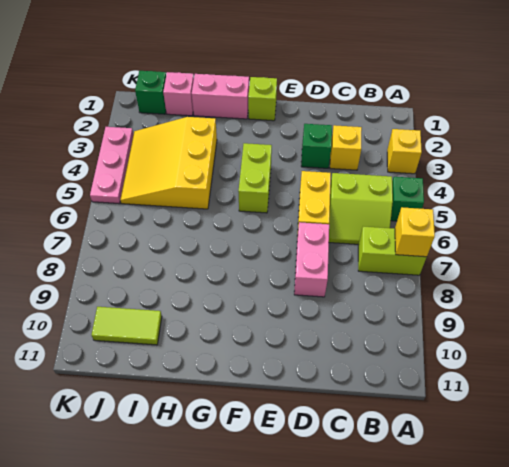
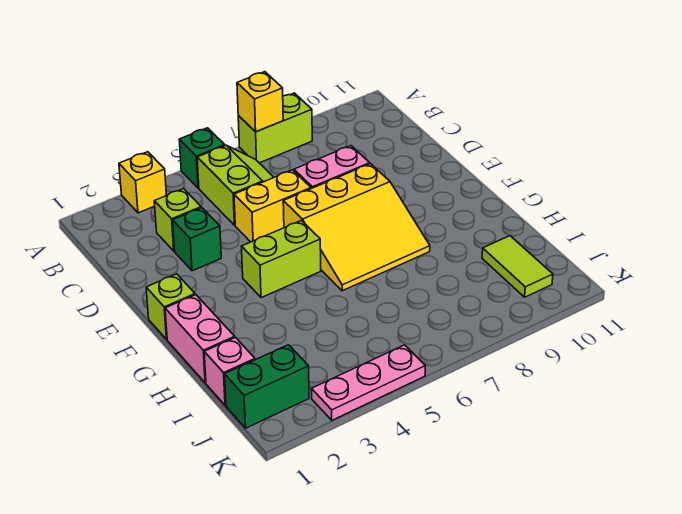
lime brick A7:B7 level 1 -> lime brick A7:A8 level 1
yellow brick C3 level 1 -> lime brick C3 level 1
yellow slope H3:J5 level 1 top H -> yellow slope E6:G8 level 1 top E
green brick J1 level 1 -> green brick J1:J2 level 1

